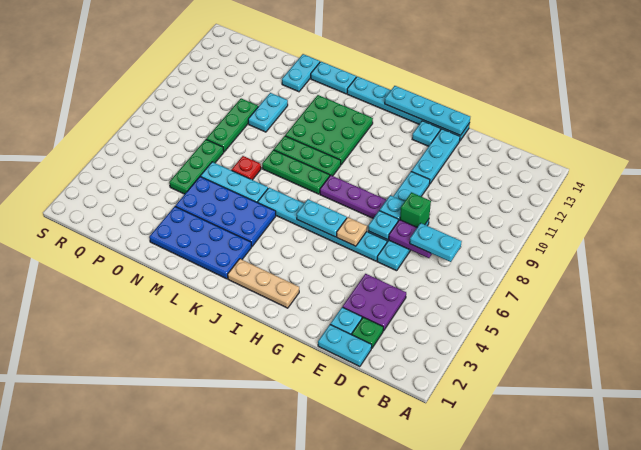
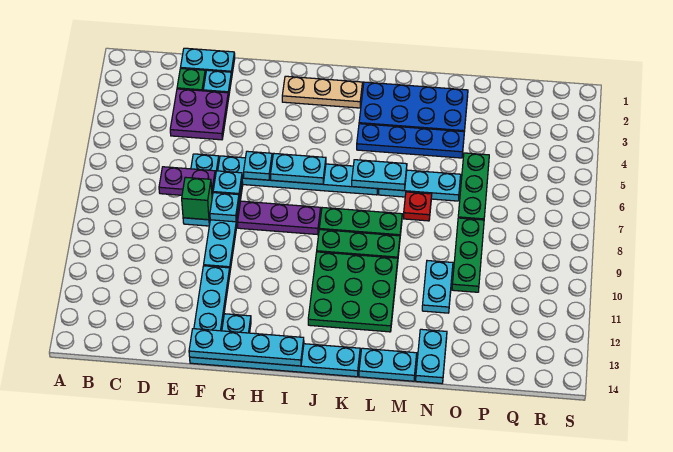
cyan plate C7:D7 level 3 -> cyan plate K6:L6 level 2
tan plate G6 level 2 -> cyan plate G6 level 2
blue plate K4:N5 level 1 -> blue plate K4:N4 level 1

